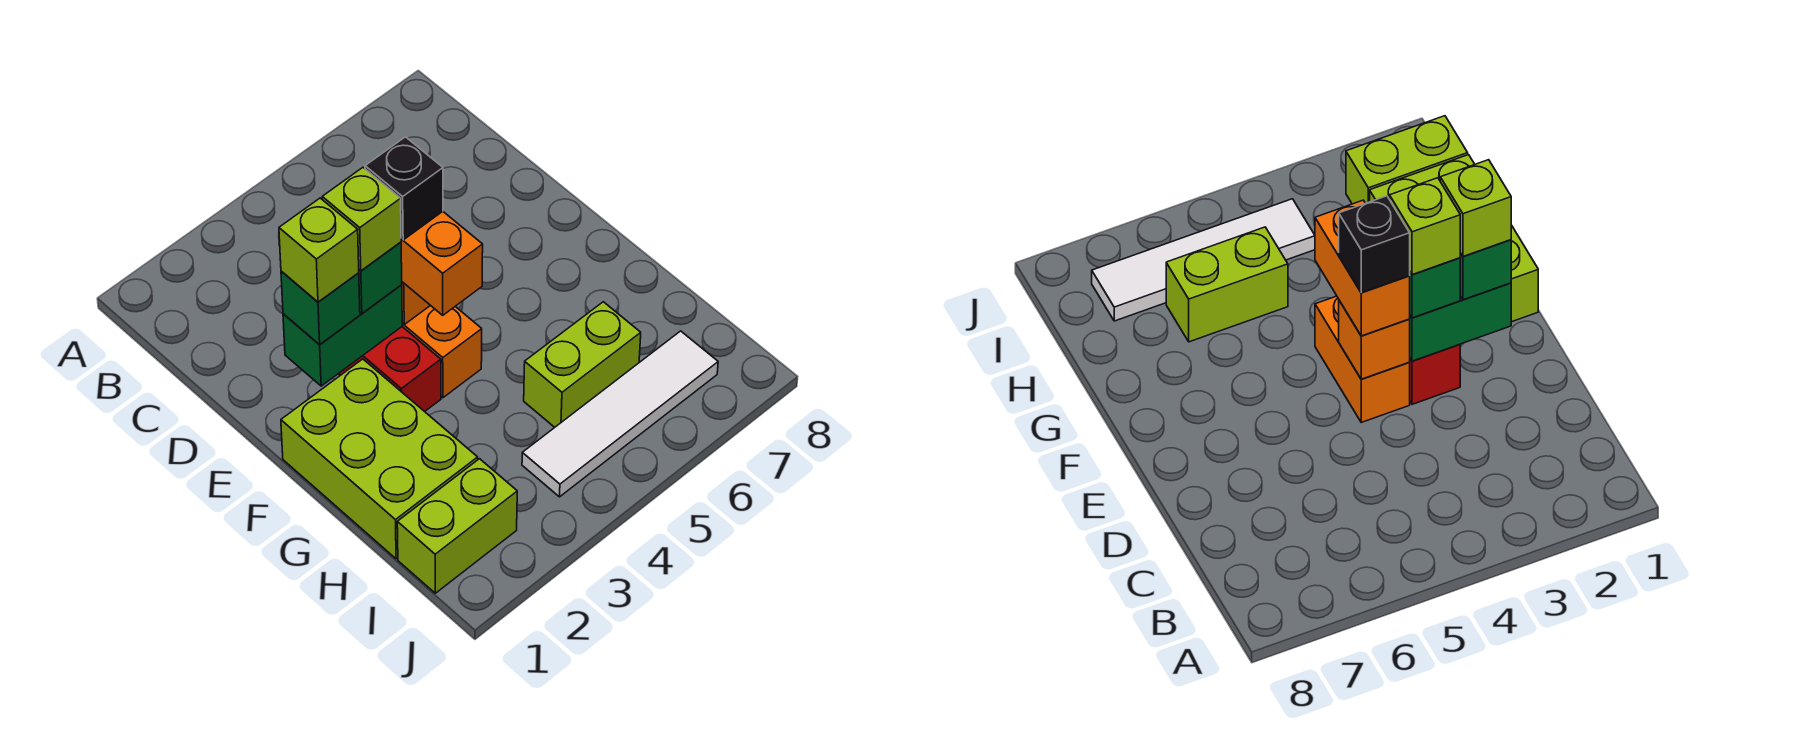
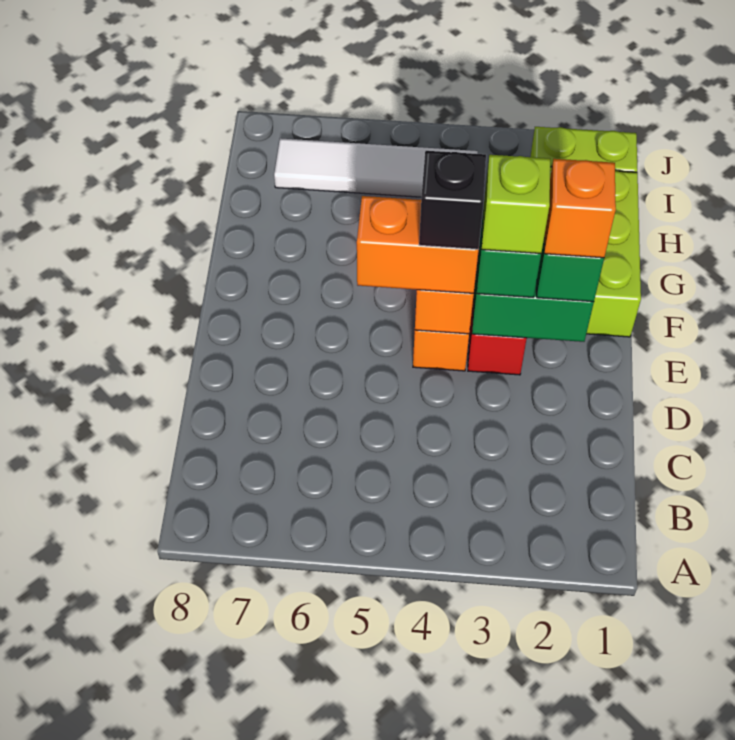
lime brick E2 level 4 -> orange brick E2 level 4
orange brick E4:F4 level 3 -> orange brick E4:E5 level 3
lime brick H5:H6 level 1 -> none

